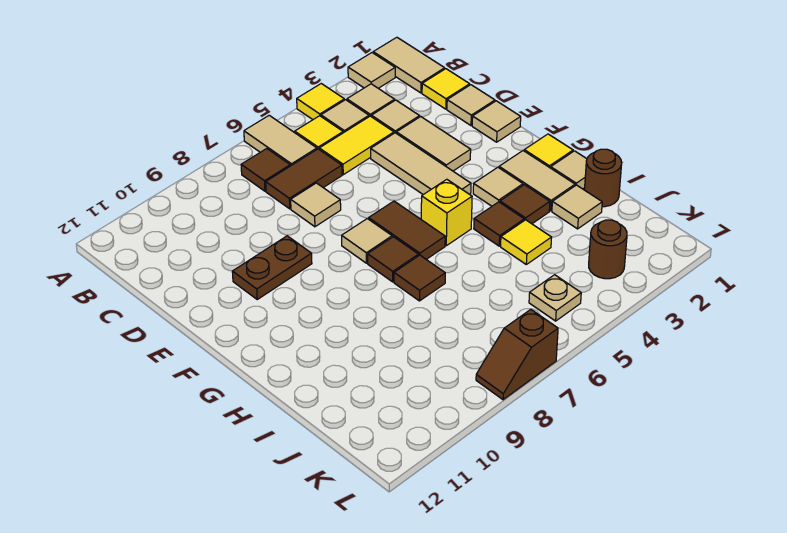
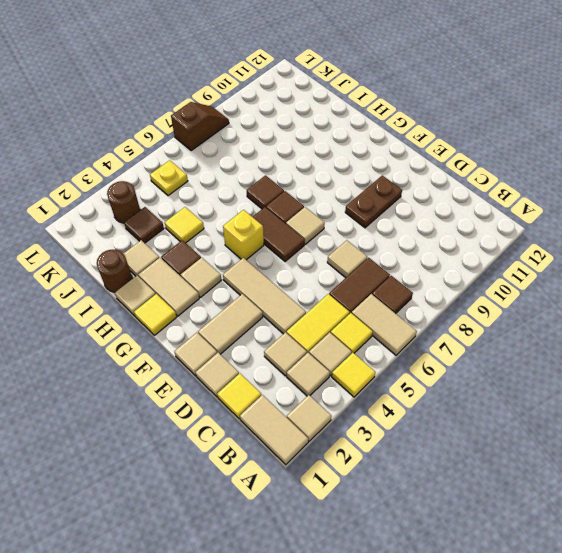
tan tile D3:E3 level 1 -> tan tile E2:E3 level 1
brown tile H4 level 1 -> brown tile J3 level 1
tan plate K5 level 1 -> yellow plate K5 level 1

